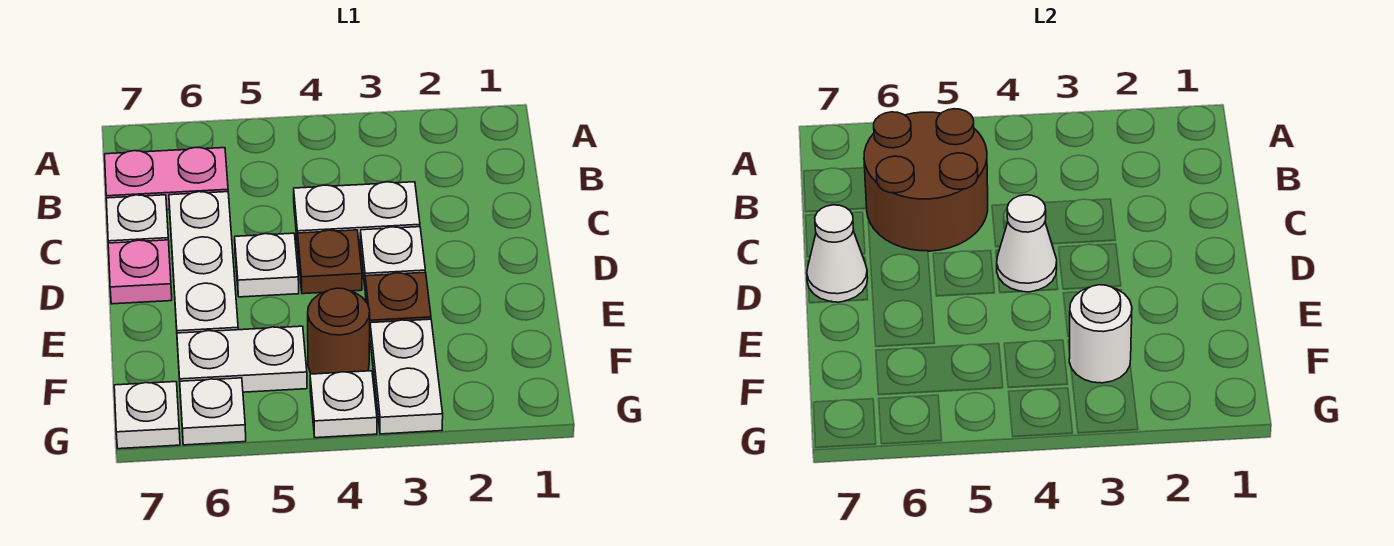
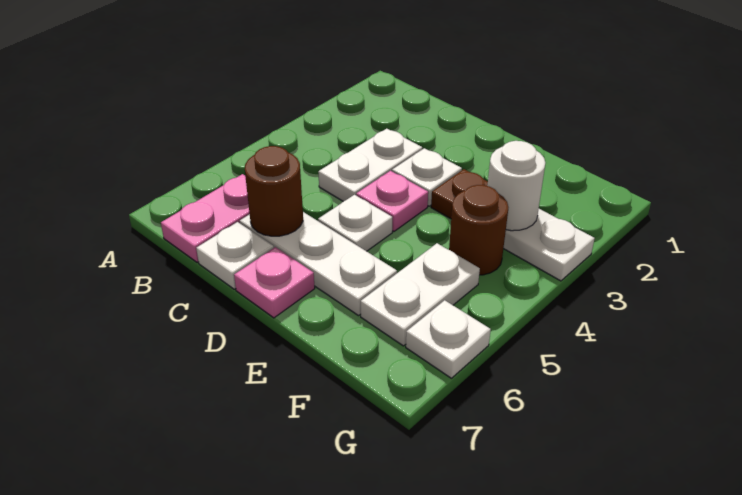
brown round brick B5:C6 level 2 -> brown round brick C6 level 2
brown plate D4 level 1 -> pink plate D4 level 1
white cone D4 level 2 -> none
white cone D7 level 2 -> none
white plate G4 level 1 -> none
white plate G7 level 1 -> none

